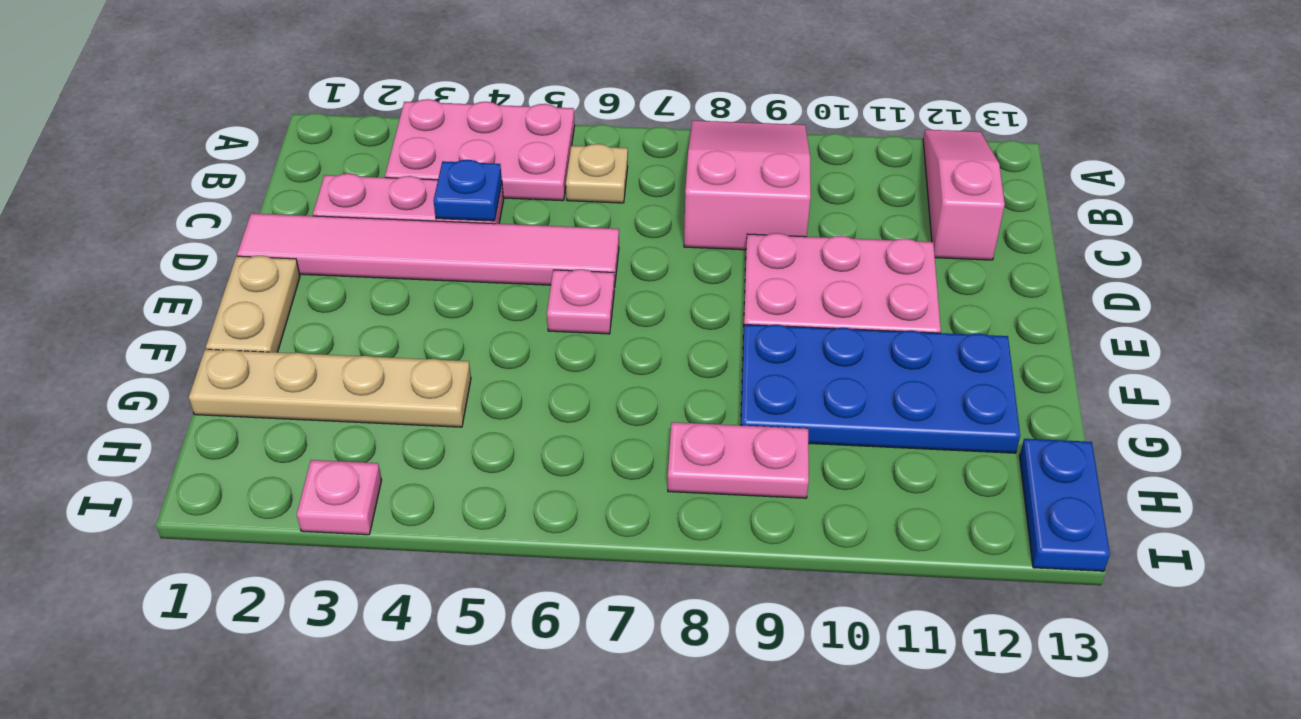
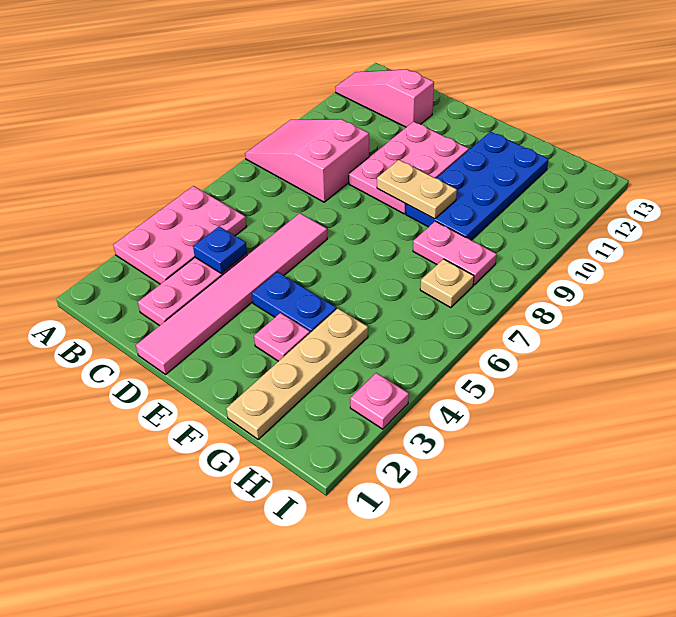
tan plate B6 level 1 -> tan plate H7 level 1
tan plate E1:F1 level 1 -> tan plate E9:F9 level 2
pink plate E6 level 1 -> pink plate F3 level 1
pink plate H8:H9 level 1 -> pink plate G8:H8 level 1
blue plate H13:I13 level 1 -> blue plate E4:F4 level 1

